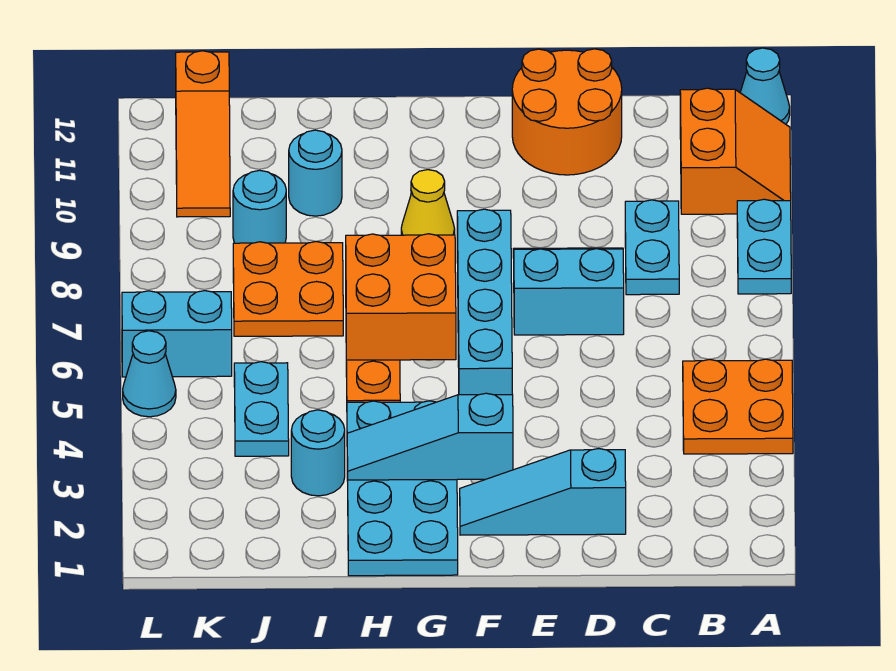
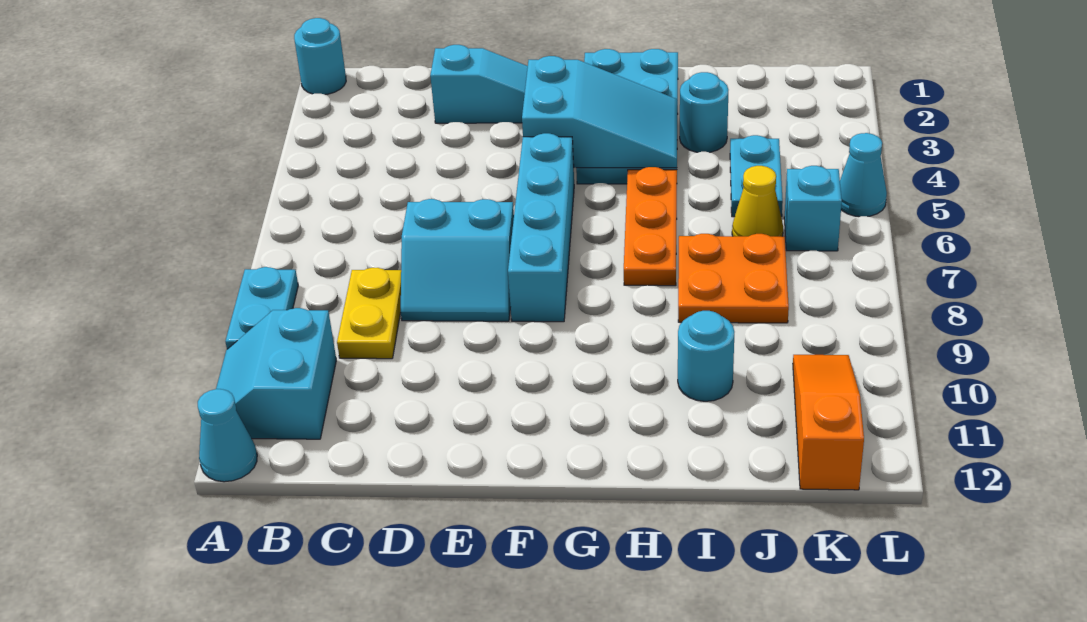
orange plate A4:B5 level 1 -> none
orange slope A10:B11 level 1 top B -> cyan slope A10:B11 level 1 top B
cyan plate C8:C9 level 1 -> yellow plate C8:C9 level 1
orange round brick D11:E12 level 1 -> none
cyan slope F3:H3 level 2 top F -> cyan slope F3:H4 level 2 top F
orange brick G6:H7 level 2 -> none
yellow cone G9 level 1 -> yellow cone J6 level 1
cyan round brick J9 level 1 -> cyan round brick A1 level 1
cyan brick K6:L6 level 1 -> cyan brick K6 level 1

